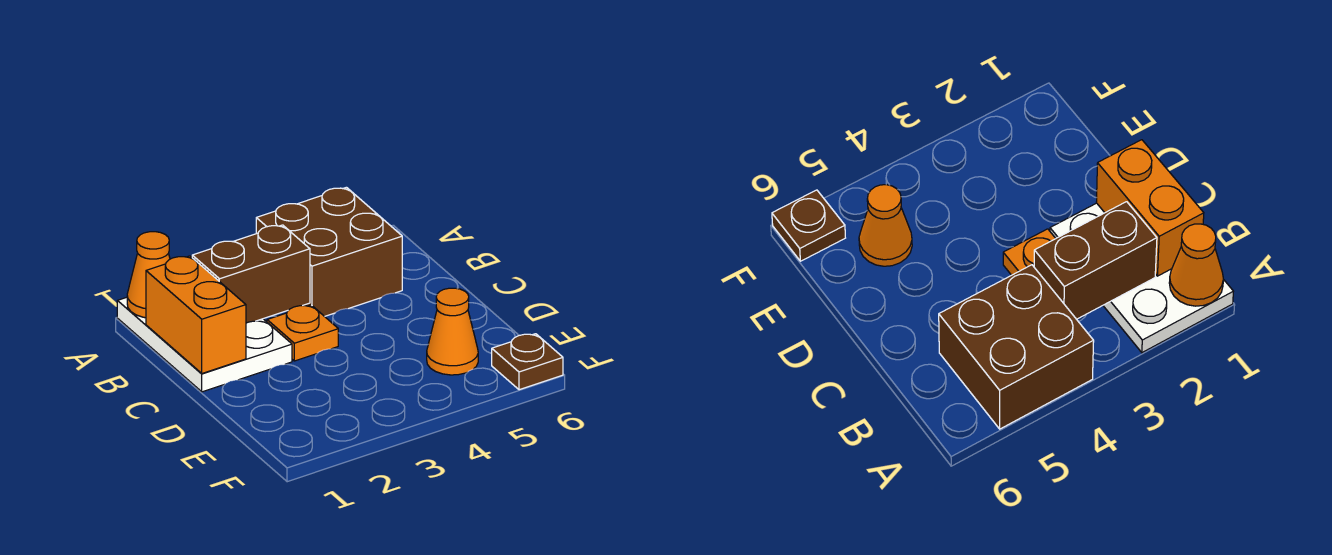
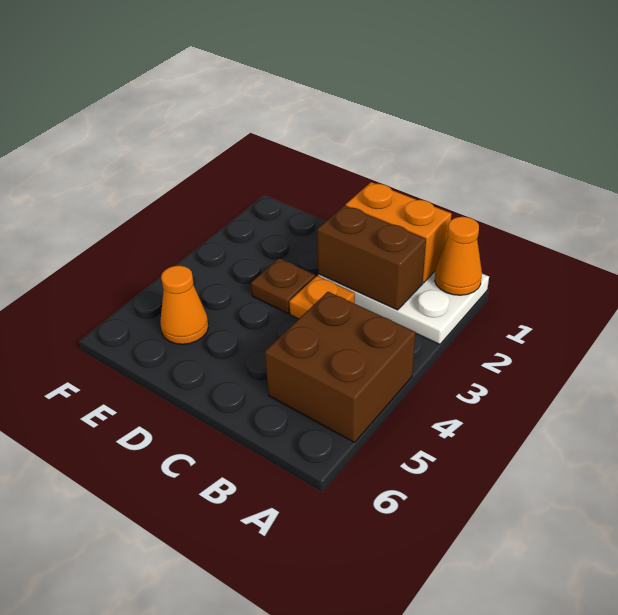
brown brick B2:B3 level 2 -> brown brick B2:C2 level 2
brown plate F6 level 1 -> brown plate D3 level 1

